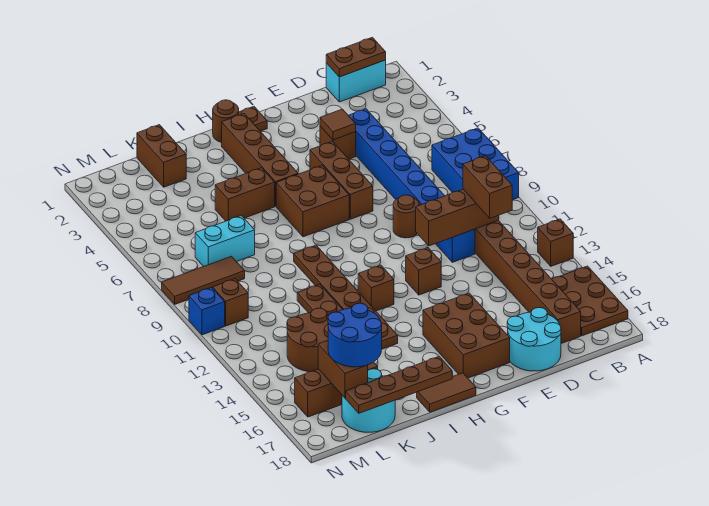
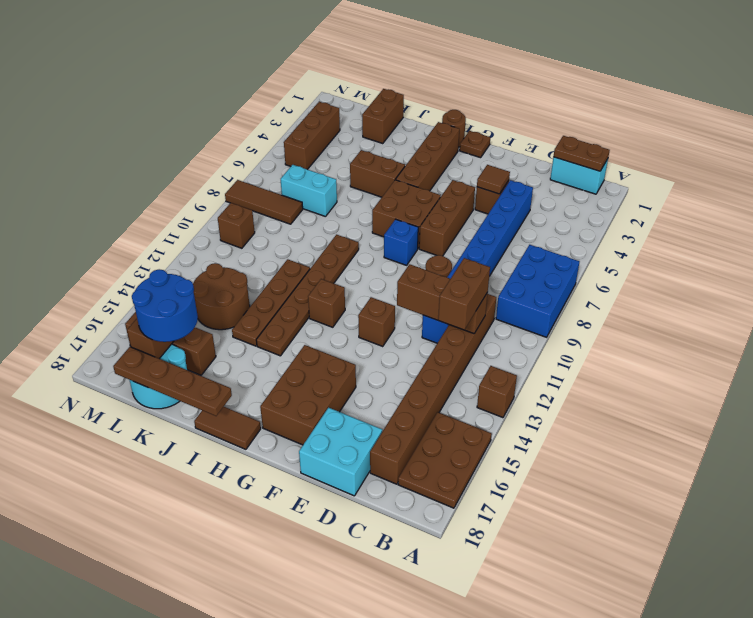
cyan round brick D17:E18 level 1 -> cyan brick D17:E18 level 1
none -> brown brick M3:M5 level 1
blue brick N10 level 1 -> blue brick G8 level 1

